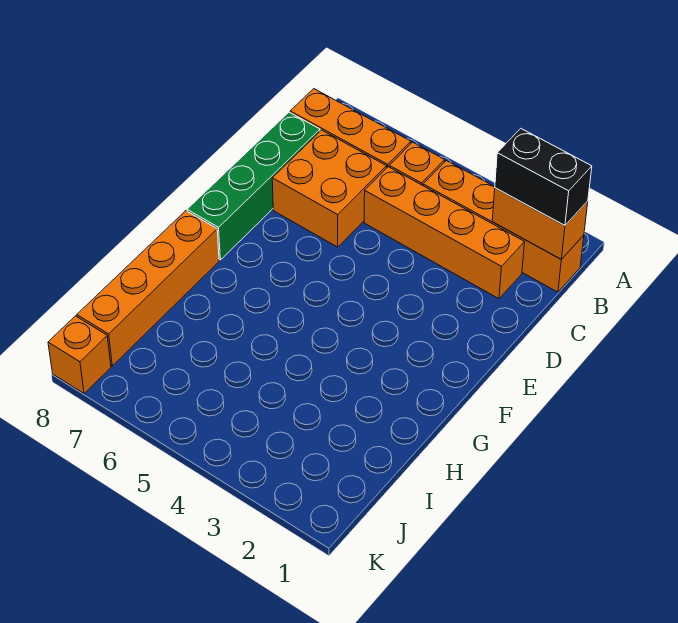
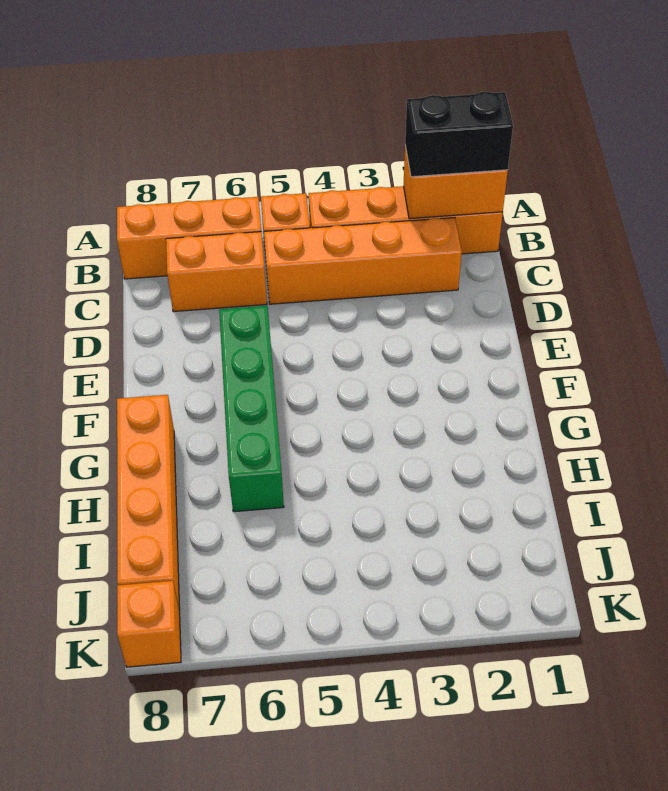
orange brick C6:D7 level 1 -> orange brick C6:C7 level 1
green brick C8:F8 level 1 -> green brick E6:H6 level 1

